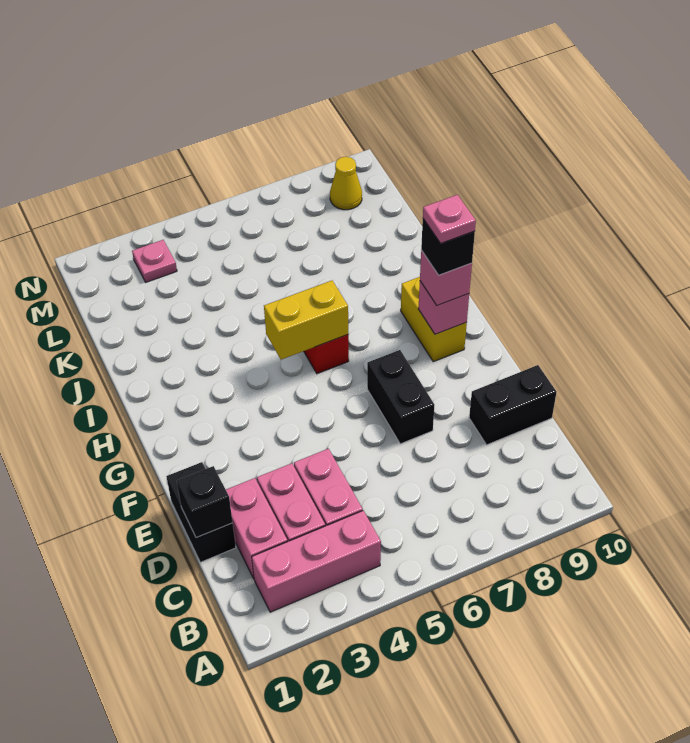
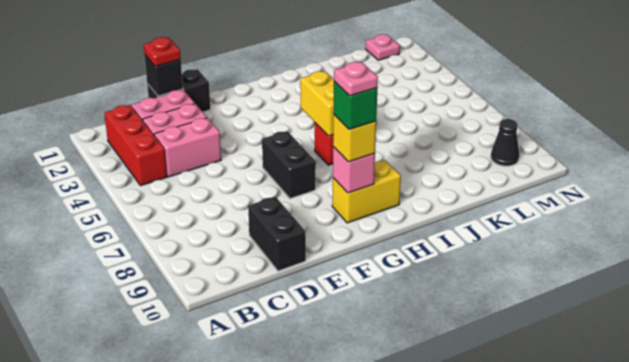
pink brick B2:B4 level 1 -> red brick B2:B4 level 1
none -> red plate D1 level 3
black brick E7:F7 level 1 -> black brick F6:F7 level 1
pink brick G9 level 3 -> yellow brick G9 level 3
black brick G9 level 4 -> green brick G9 level 4
pink plate M3 level 1 -> pink plate M1 level 1
yellow cone M9 level 1 -> black cone M9 level 1

